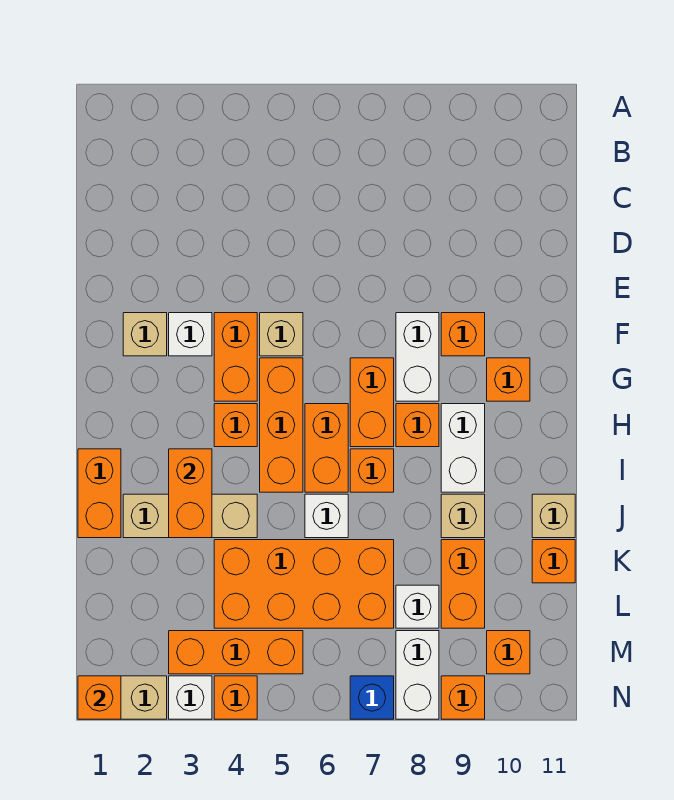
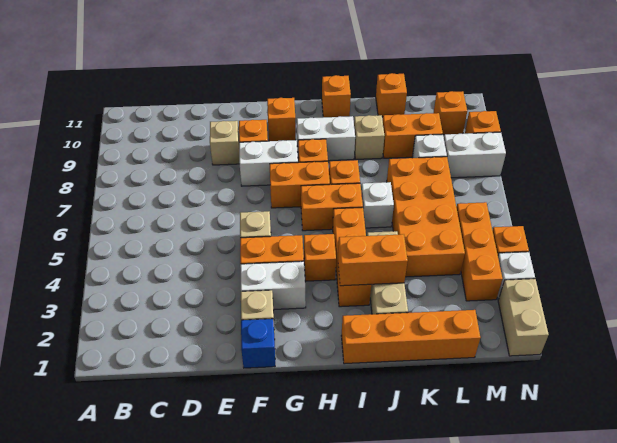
white brick F3 level 1 -> white brick F3:G3 level 1
orange brick G5:I5 level 1 -> orange brick I3:I5 level 1
orange brick I1:J1 level 1 -> orange brick I1:L1 level 1
tan brick J11 level 1 -> tan brick E9 level 1
orange brick N1 level 2 -> orange brick I11 level 1
blue brick N7 level 1 -> blue brick F1 level 1

